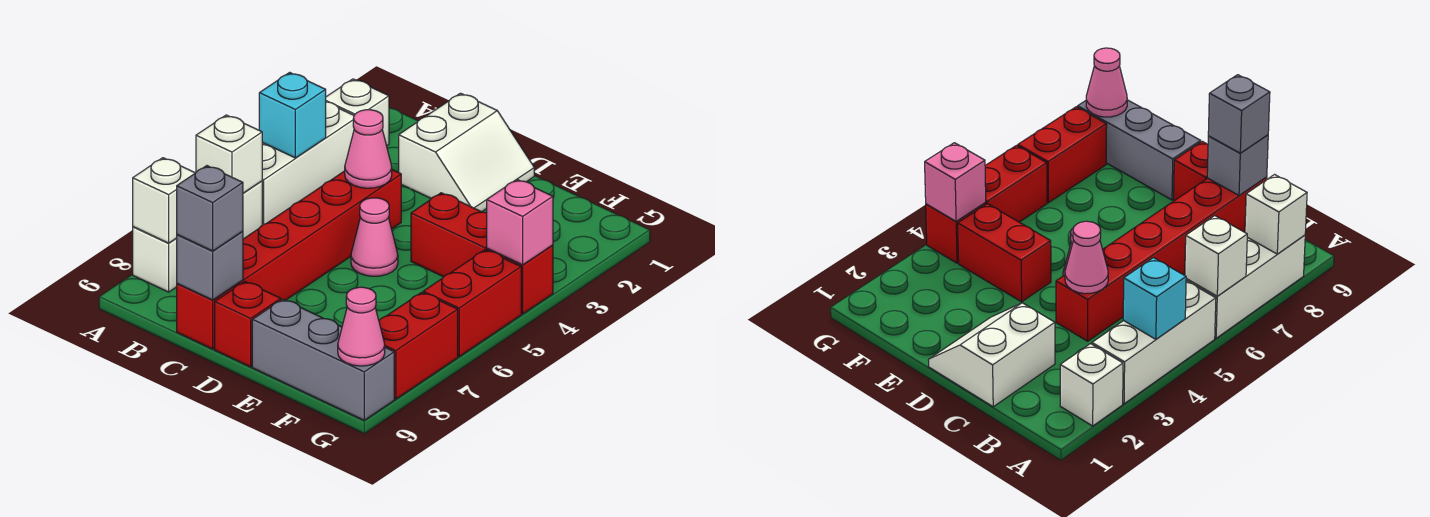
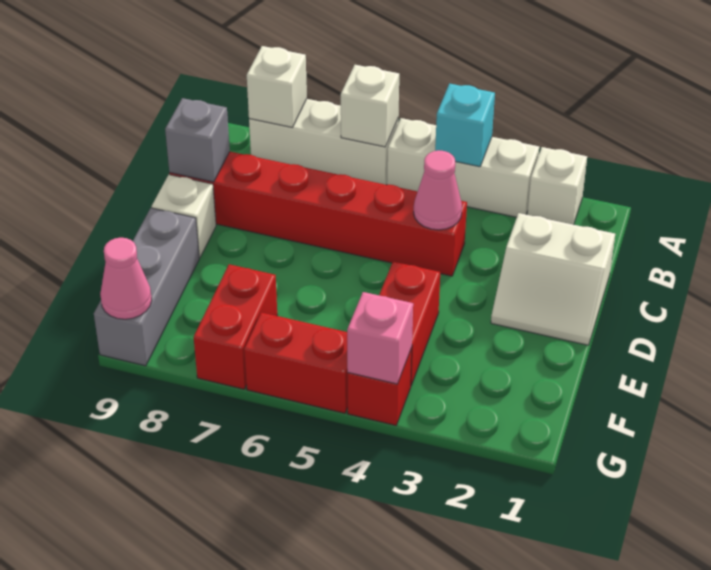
grey brick C9 level 3 -> none
pink cone D5 level 1 -> none
red brick D9 level 1 -> white brick D9 level 1
red brick G7:G8 level 1 -> red brick F7:G7 level 1

